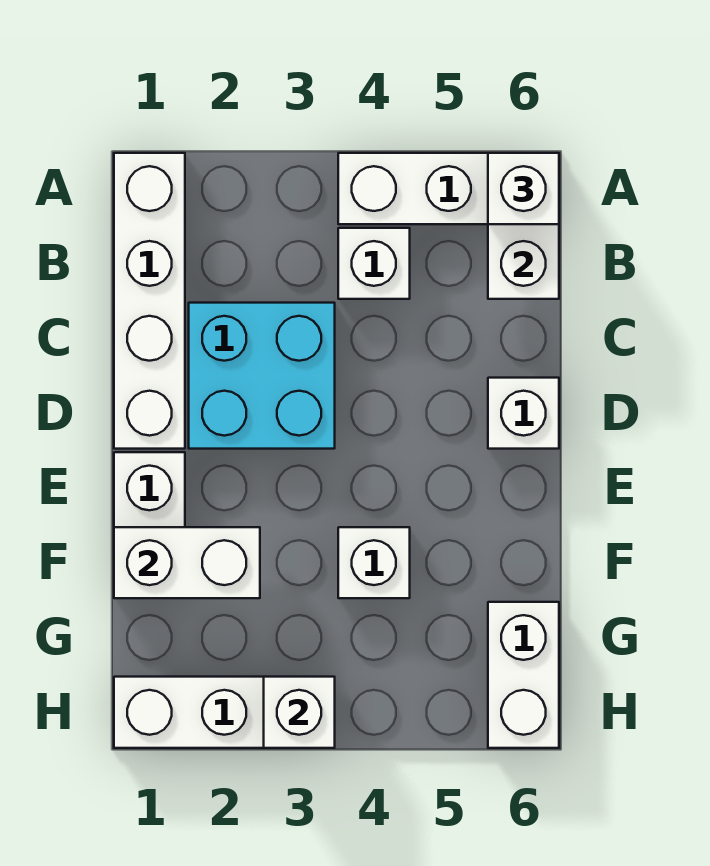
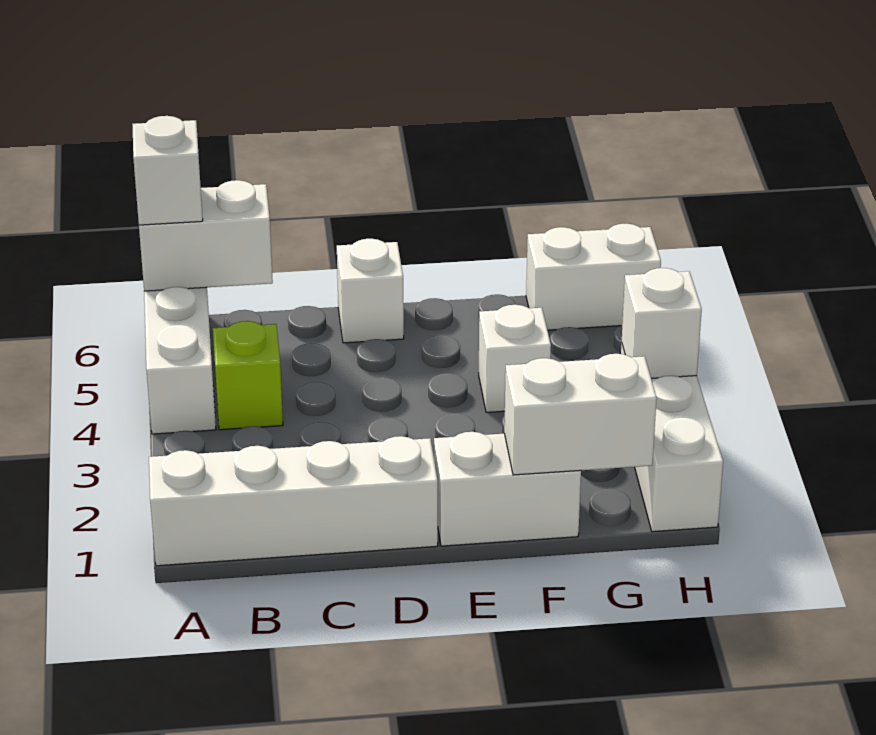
white brick B4 level 1 -> lime brick B4 level 1
cyan brick C2:D3 level 1 -> none
white brick F1:F2 level 2 -> white brick F1:G1 level 2

